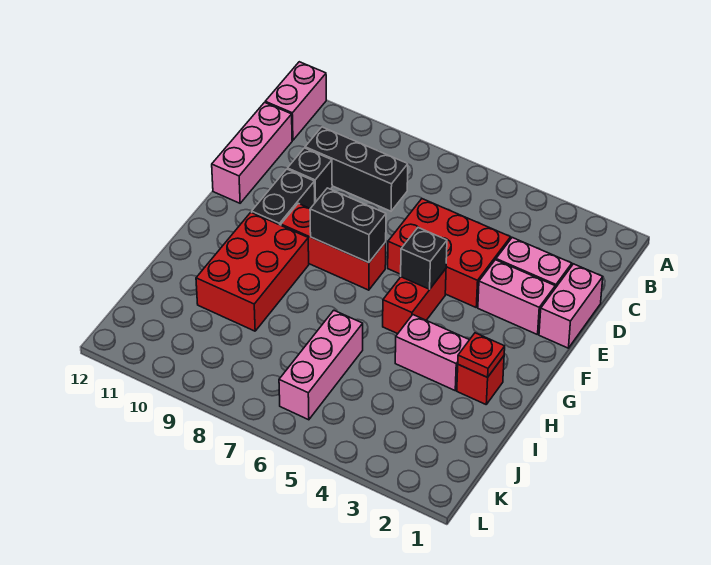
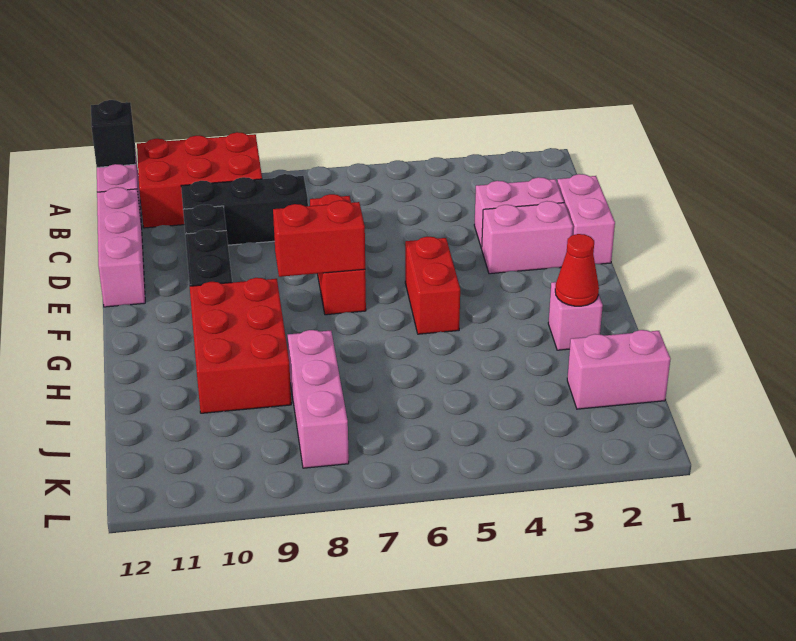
red brick D4:E6 level 1 -> red brick A9:B11 level 1
black brick F5 level 2 -> black brick A12 level 2
red brick F7:F9 level 1 -> red brick D7:F7 level 1
black brick F7:F8 level 2 -> red brick F7:F8 level 2
red brick H2 level 1 -> pink brick H2 level 1
red plate H2 level 2 -> red cone H2 level 2
pink brick H3:H4 level 1 -> pink brick J1:J2 level 1
pink brick I6:K6 level 1 -> pink brick I8:K8 level 1

